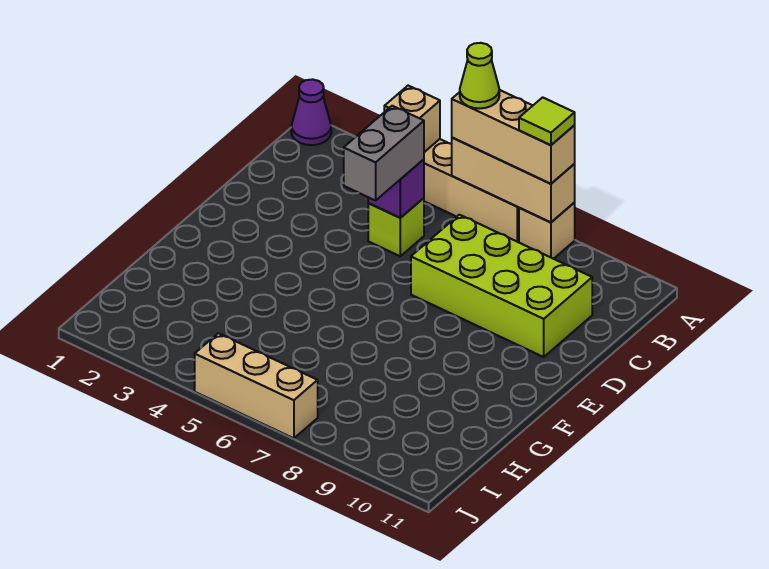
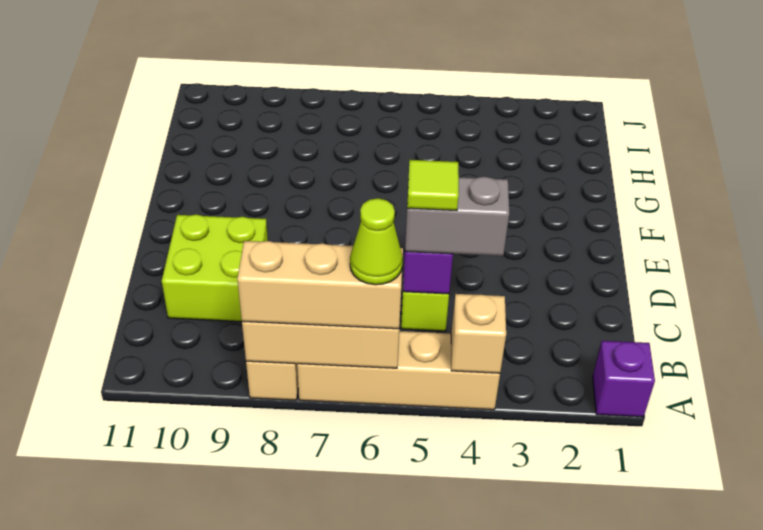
purple cone A1 level 1 -> purple brick A1 level 1
lime tile A8 level 4 -> lime tile C5 level 4
grey brick C5:D5 level 3 -> grey brick C4:C5 level 3
lime brick C7:D10 level 1 -> lime brick C9:D10 level 1
tan brick J5:J7 level 1 -> none

